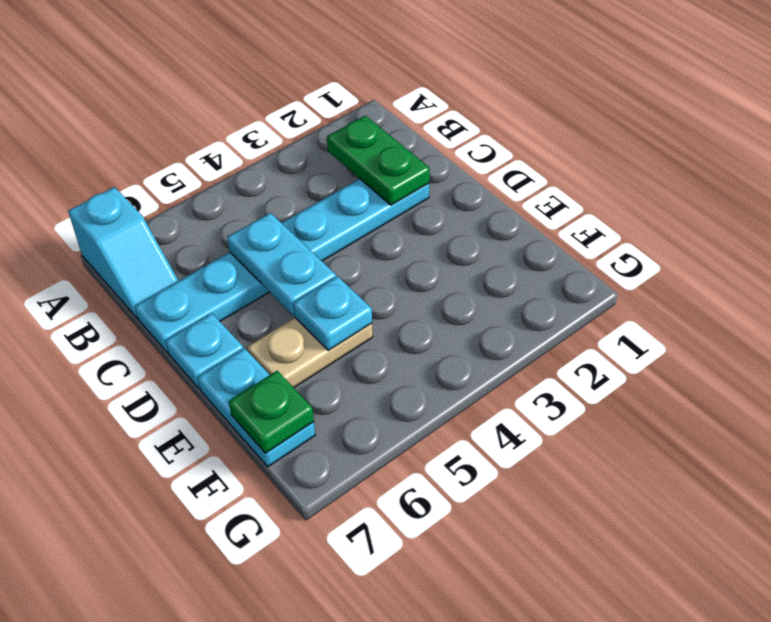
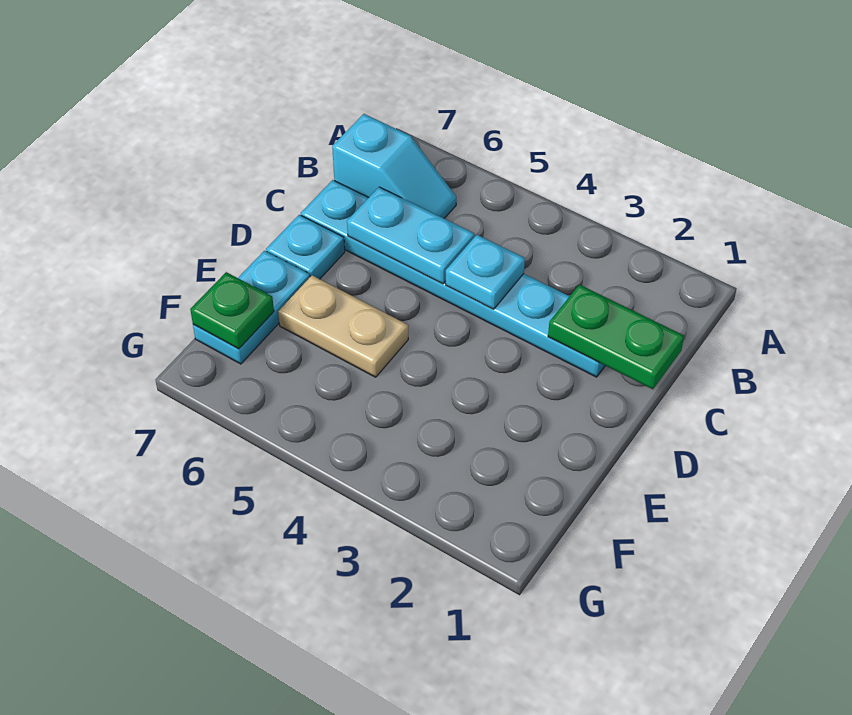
cyan slope A7:B7 level 1 top A -> cyan slope B6:B7 level 1 top 7
green plate B2:C2 level 2 -> green plate C1:C2 level 2
cyan plate C5:D5 level 2 -> cyan plate C5:C6 level 2
cyan plate E5 level 2 -> cyan plate C4 level 2

